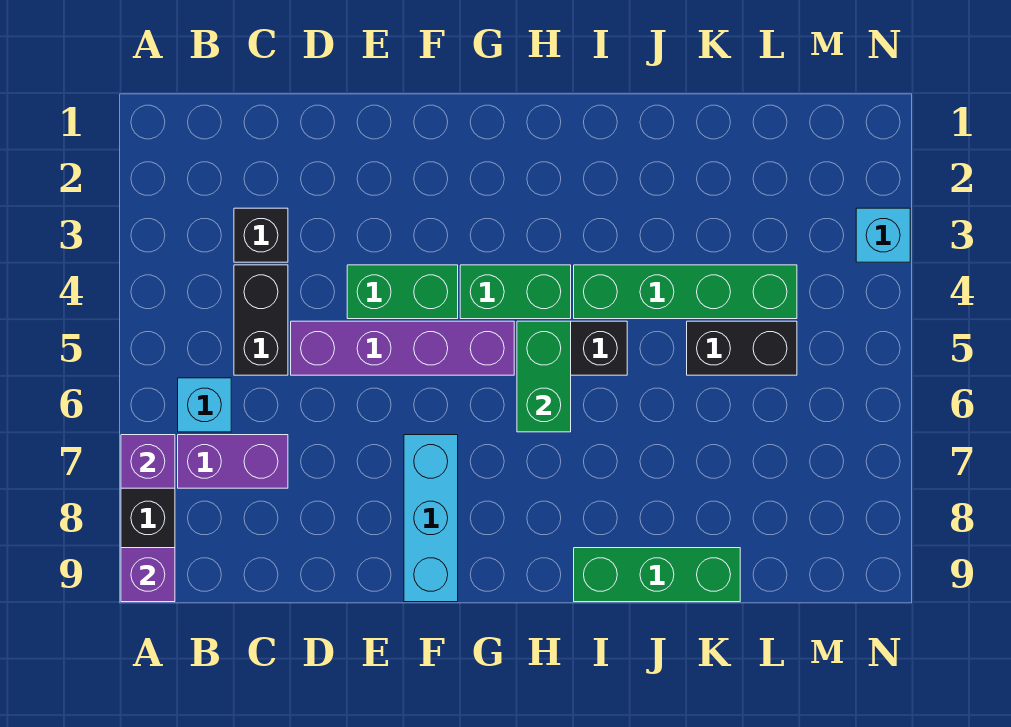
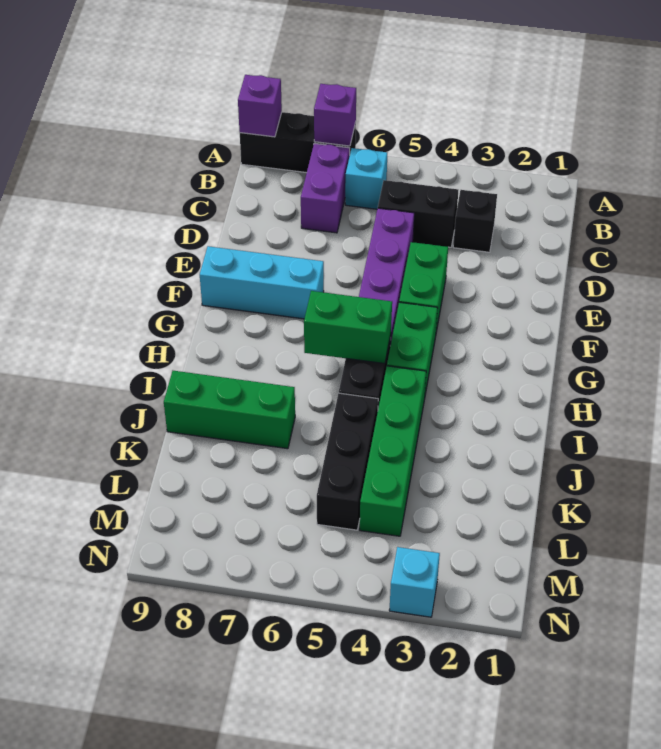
green brick I9:K9 level 1 -> green brick J7:J9 level 1
black brick K5:L5 level 1 -> black brick J5:L5 level 1

